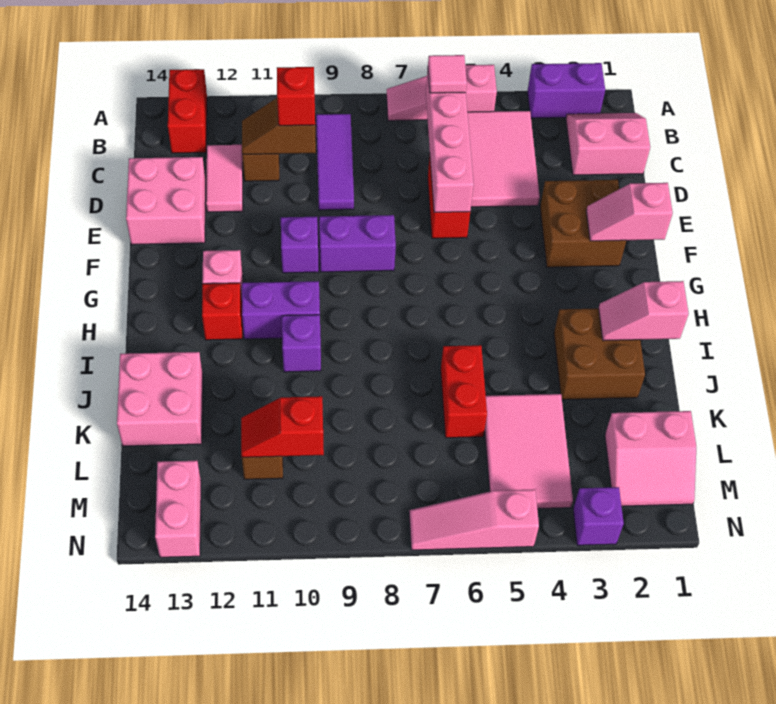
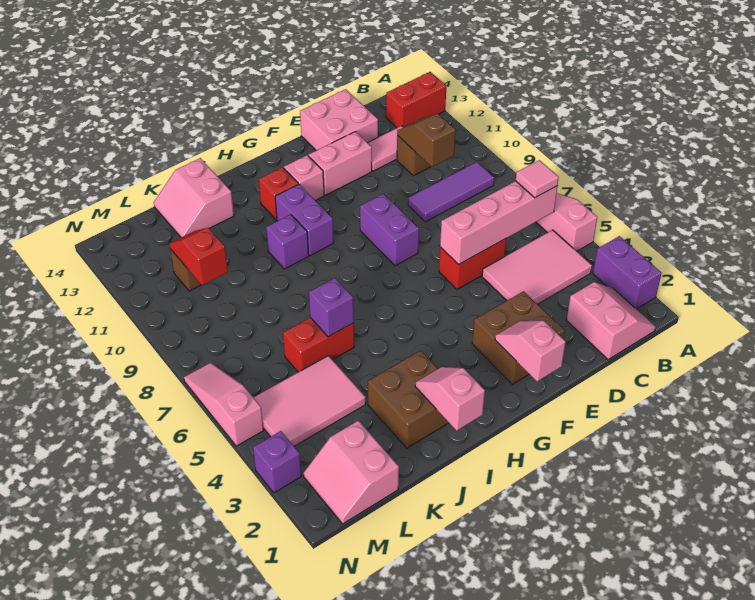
red brick C10 level 3 -> none
purple brick F10 level 1 -> purple brick J6 level 2
pink brick J13:K14 level 1 -> pink slope J13:K14 level 1 top J
pink brick M13:N13 level 1 -> pink brick E12:F12 level 1

